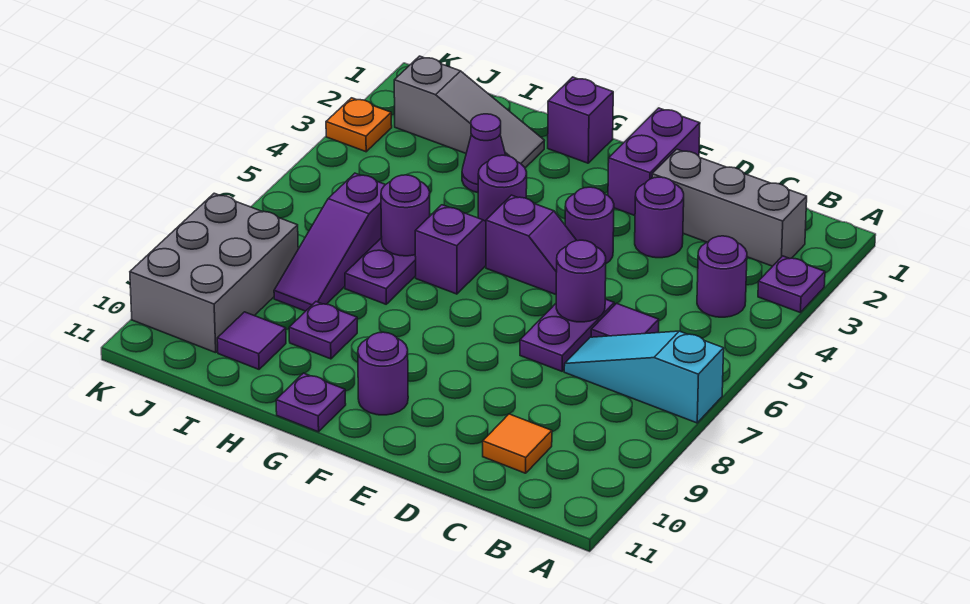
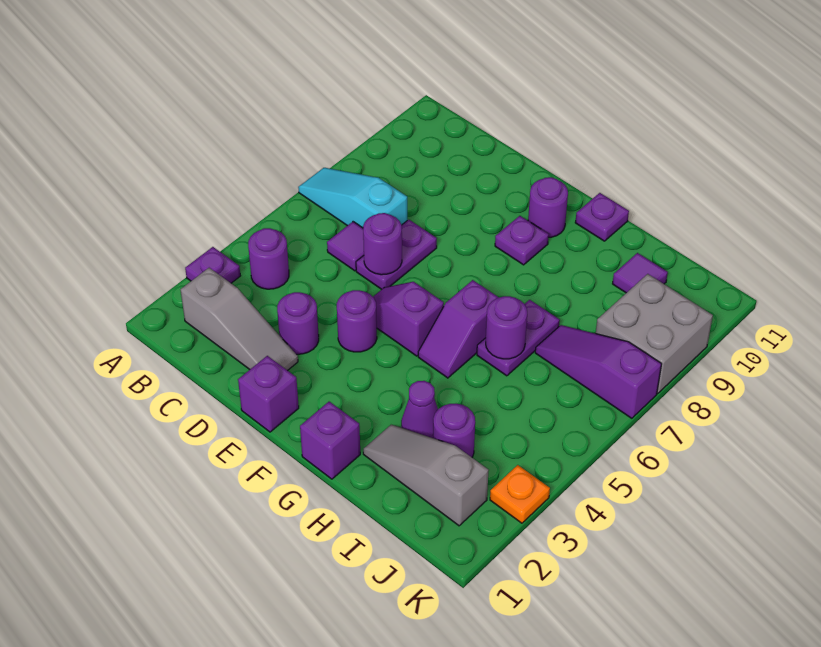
cyan slope A7:C7 level 1 top A -> cyan slope A7:C7 level 1 top C
grey brick B2:D2 level 1 -> grey slope B2:D2 level 1 top B
orange tile C10 level 1 -> none
purple brick E1:E2 level 1 -> purple brick E1 level 1
purple round brick G4 level 1 -> purple round brick I3 level 1
purple plate H9 level 1 -> purple plate F9 level 1
purple slope I6:I8 level 1 top 6 -> purple slope I7:K7 level 1 top K
grey brick J8:K10 level 1 -> grey brick J8:K9 level 1

